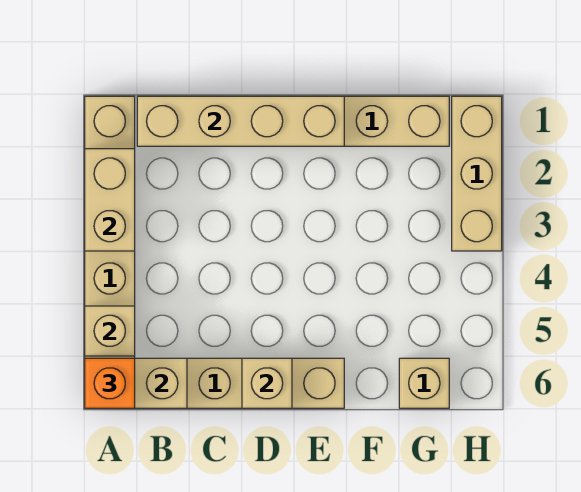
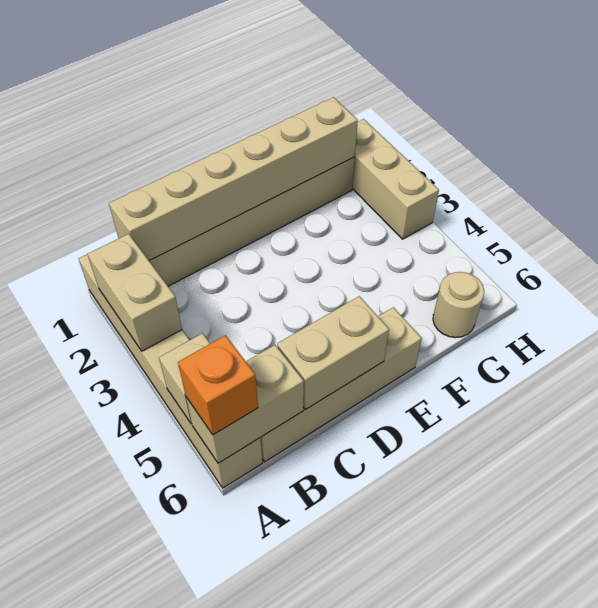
tan brick B1:E1 level 2 -> tan brick B1:G1 level 2
tan brick D6 level 2 -> tan brick C6:D6 level 2
tan brick G6 level 1 -> tan round brick G6 level 1

